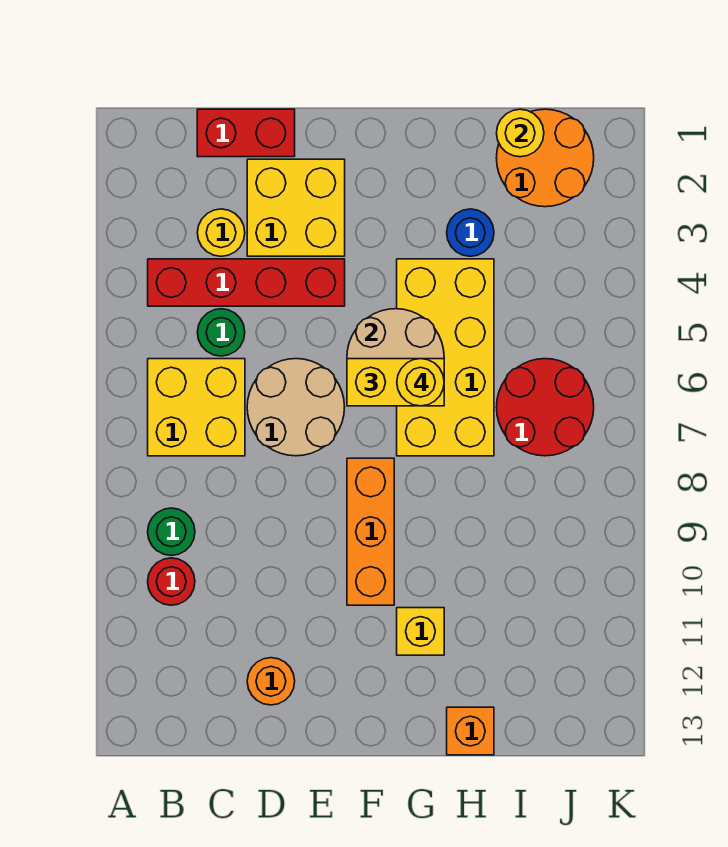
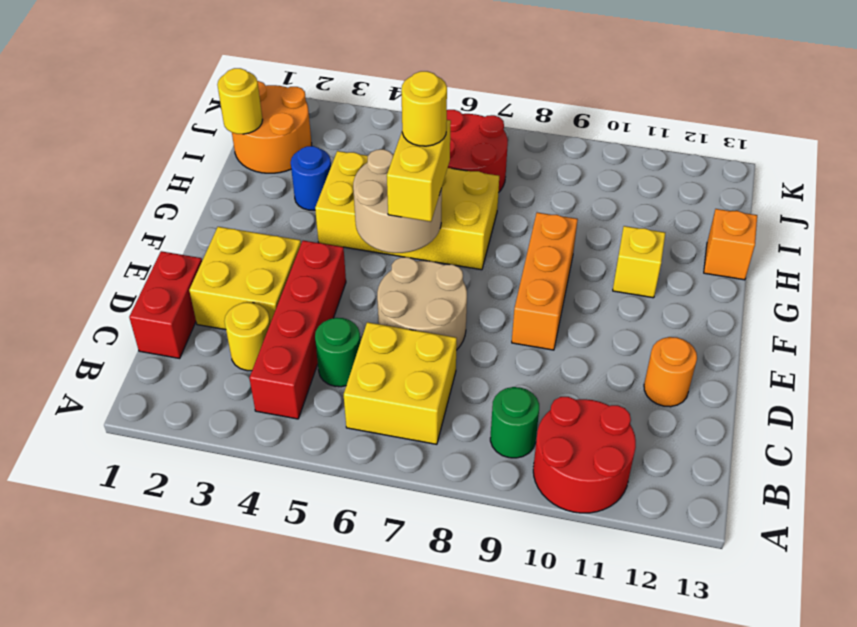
red round brick B10 level 1 -> red round brick A10:B11 level 1
orange brick F8:F10 level 1 -> orange brick E9:G9 level 1

